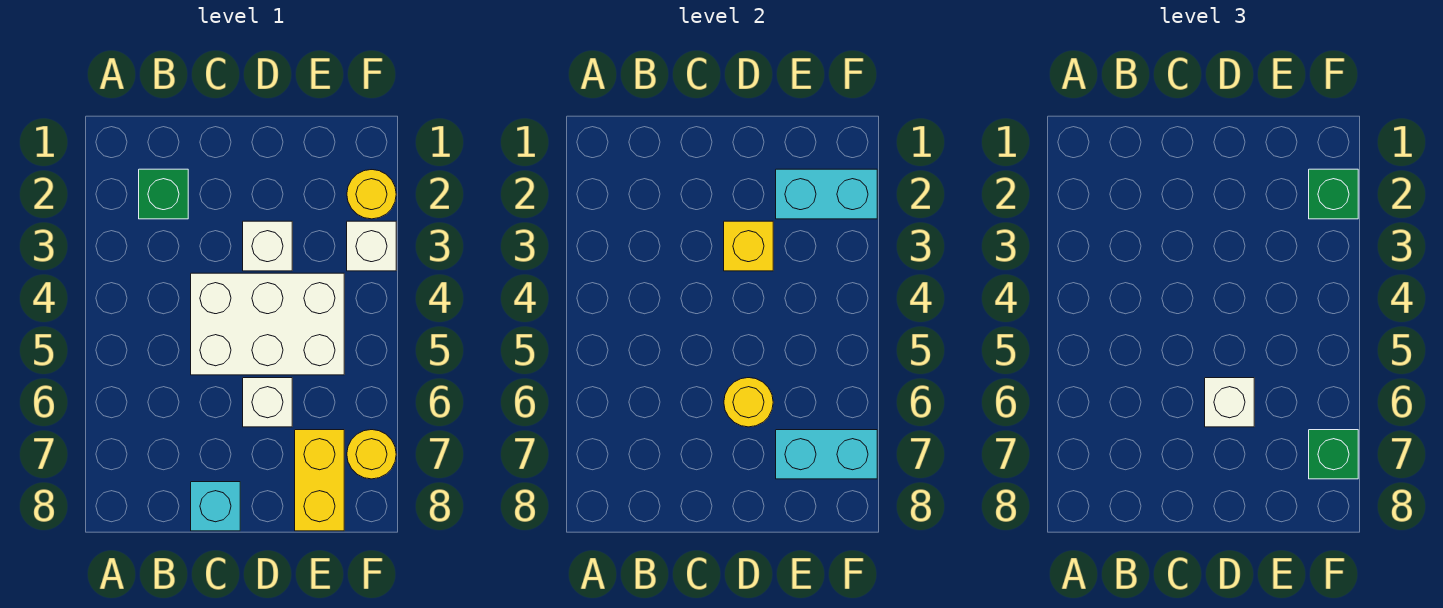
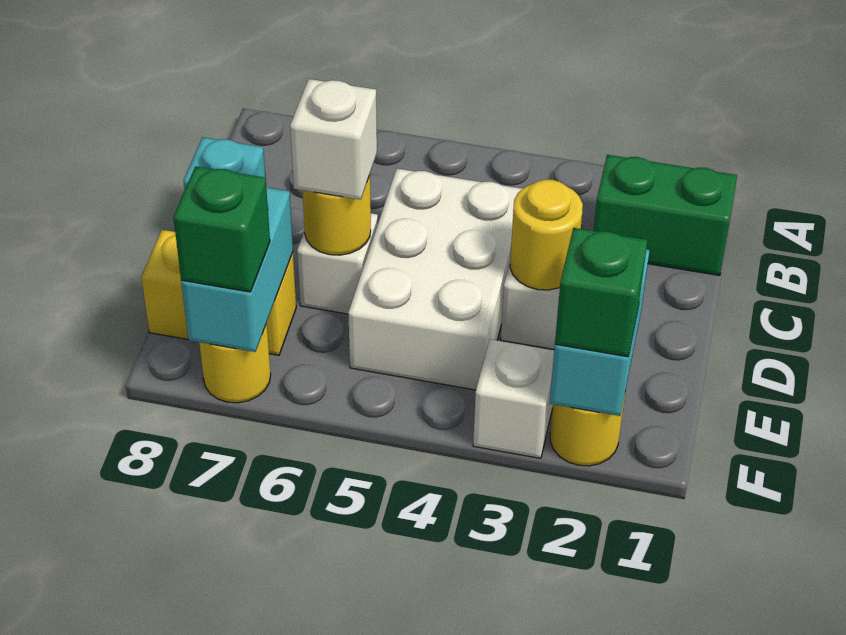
green brick B2 level 1 -> green brick B1:B2 level 1
yellow brick D3 level 2 -> yellow round brick D3 level 2

